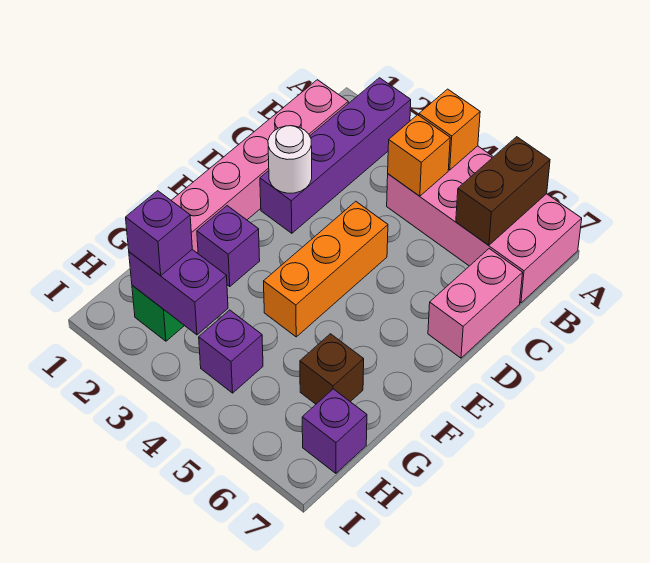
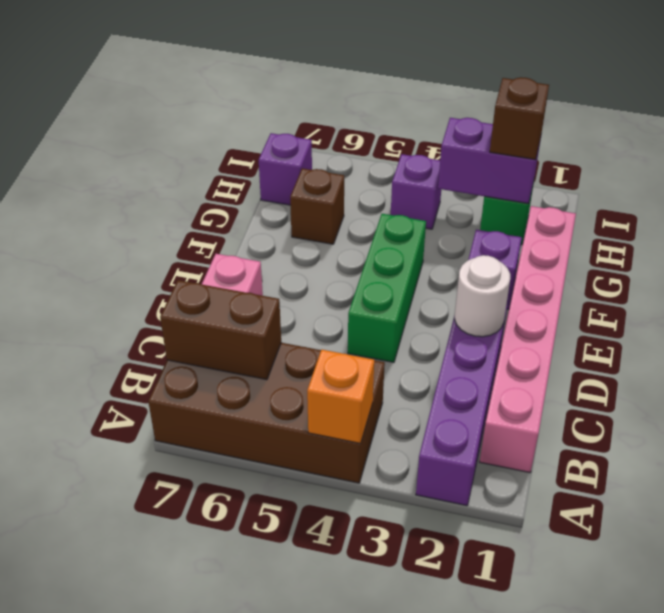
pink brick A4:B7 level 1 -> brown brick A4:B7 level 1
brown brick A6:B6 level 2 -> brown brick B6:B7 level 2
orange brick B4 level 2 -> none
orange brick D4:F4 level 1 -> green brick D4:F4 level 1
purple brick H2 level 3 -> brown brick H2 level 3

